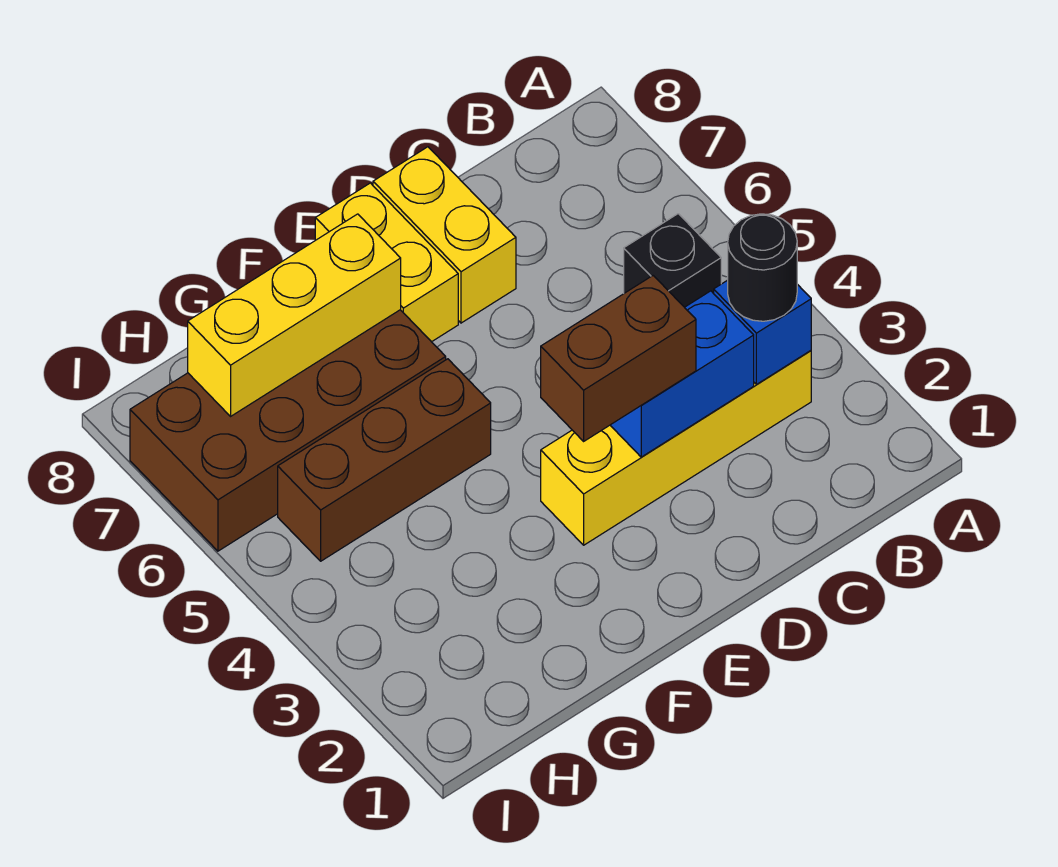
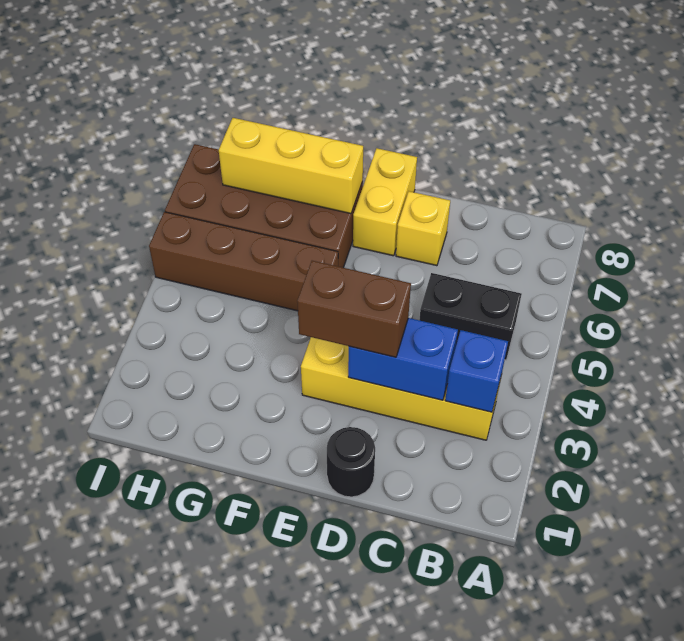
black round brick B3 level 3 -> black round brick D1 level 1
black brick B5 level 1 -> black brick B5:C5 level 1
yellow brick D7:D8 level 1 -> yellow brick D7 level 1
brown brick F5:H5 level 1 -> brown brick F5:I5 level 1

